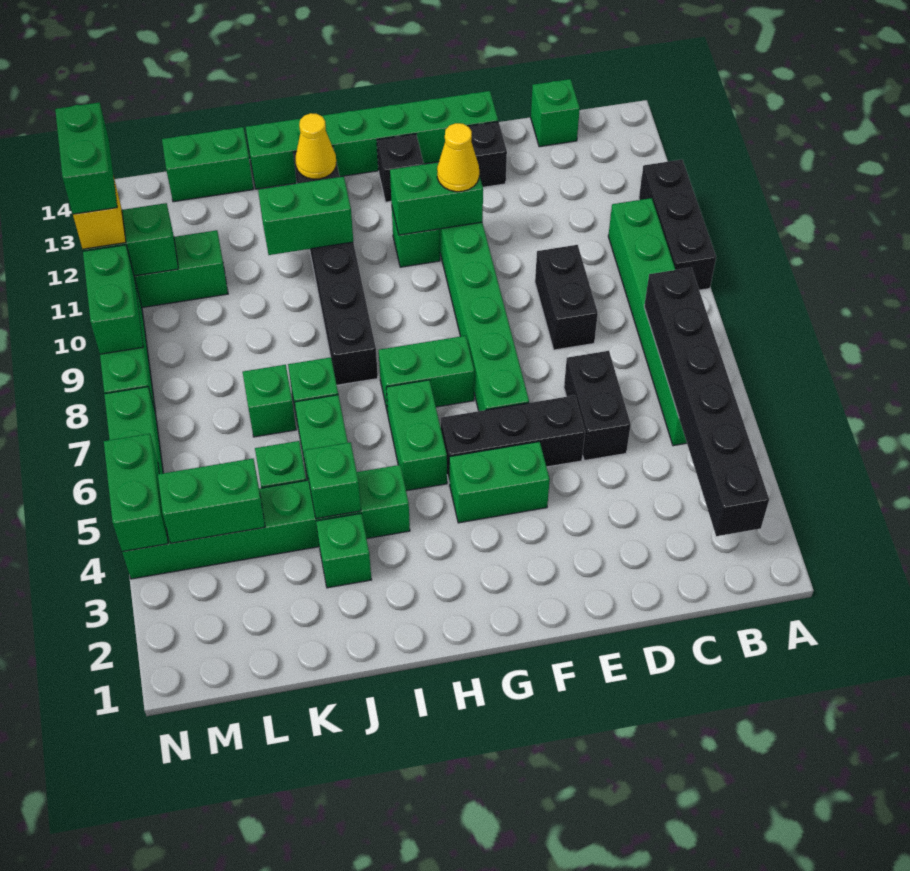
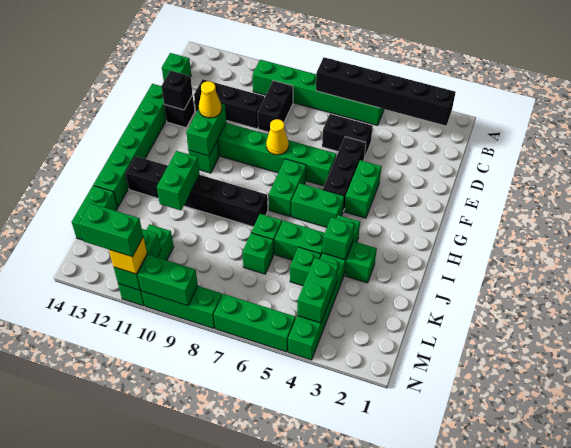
black brick A9:A11 level 1 -> black brick D10:D12 level 1
black brick D8:D9 level 1 -> black brick C9:D9 level 1
black brick G13 level 1 -> black brick E13 level 2
yellow cone I13 level 2 -> yellow cone F8 level 2
green brick N4:N5 level 2 -> none

